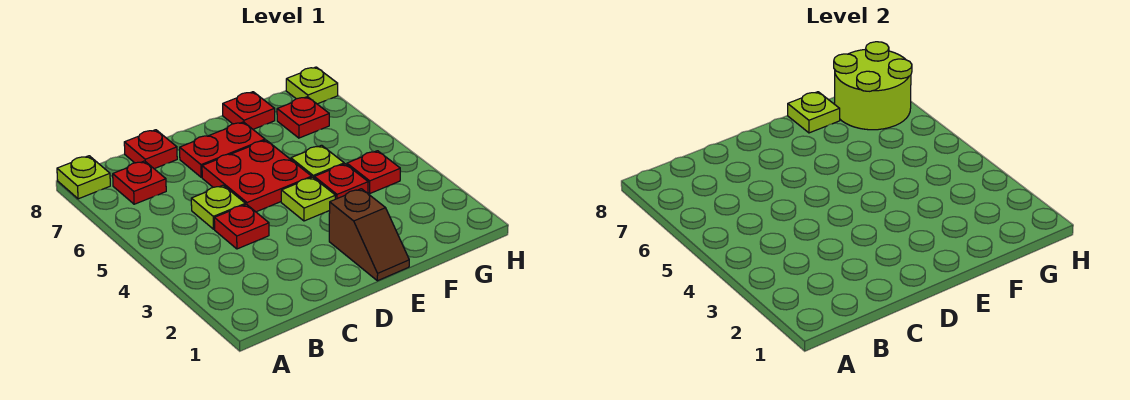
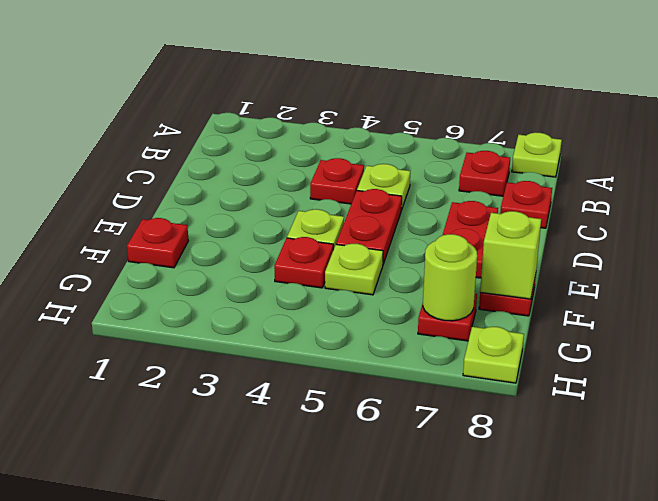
red plate D5:E6 level 1 -> red plate D5:E5 level 1
brown slope E1:E2 level 1 top 2 -> none
lime plate F8 level 2 -> lime brick F8 level 2
red plate G4 level 1 -> red plate F1 level 1
lime round brick G7:H8 level 2 -> lime round brick G7 level 2

